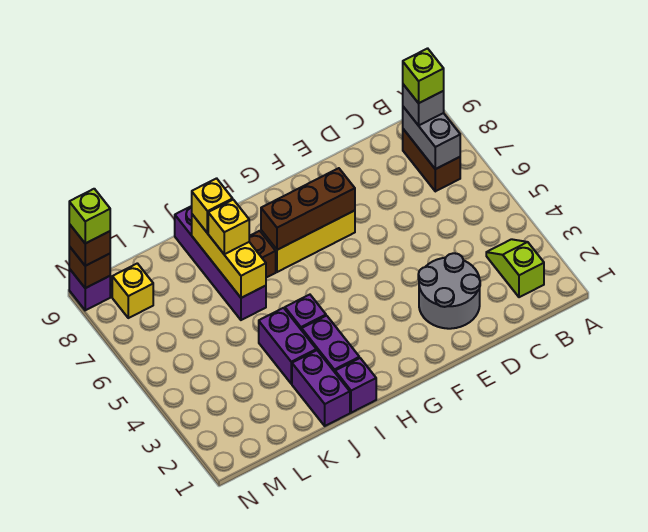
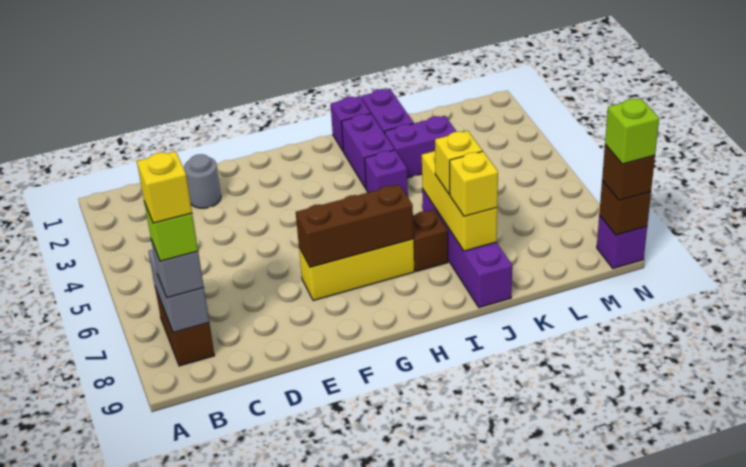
lime slope B2:B3 level 1 top 2 -> none
grey round brick D2:E3 level 1 -> grey round brick D2 level 1
purple brick J3:J4 level 1 -> purple brick J3:K3 level 1
yellow brick M8 level 1 -> yellow brick B8 level 5

